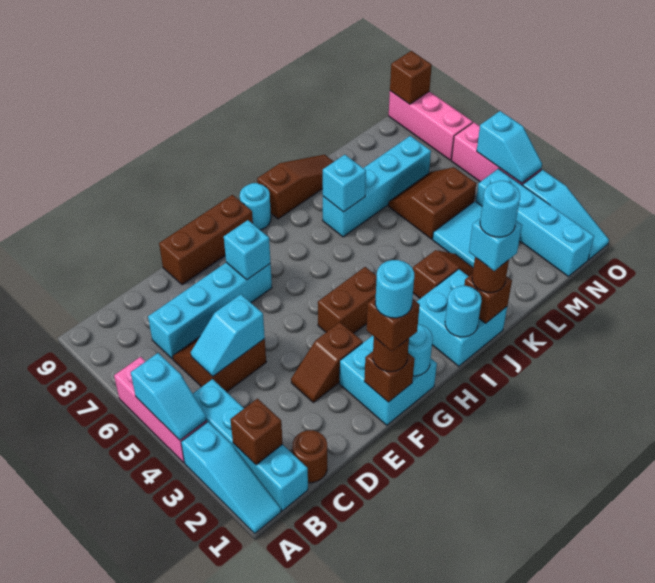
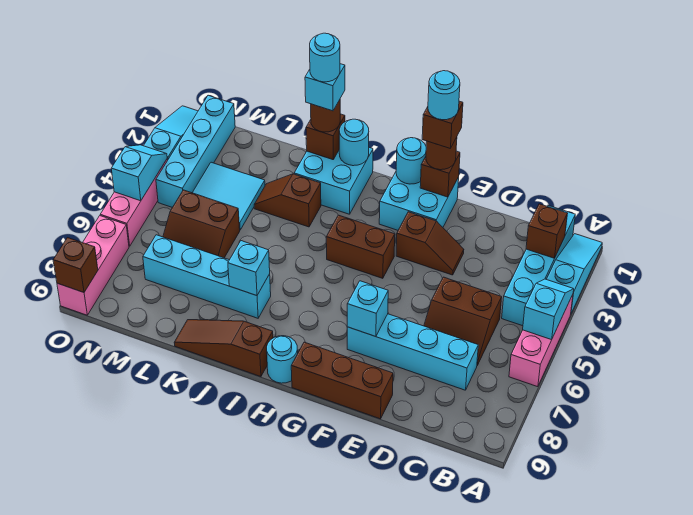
brown round brick C1 level 1 -> none
cyan slope C5:D5 level 2 top D -> none

